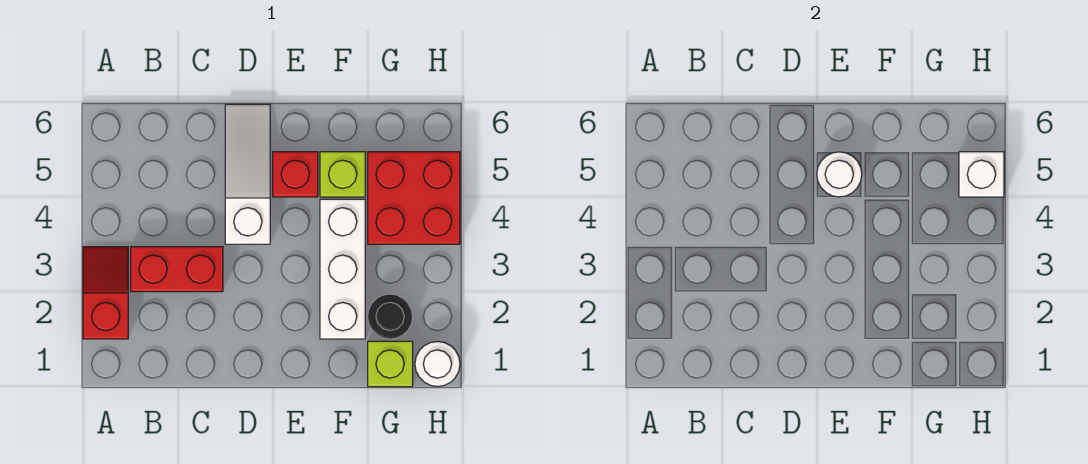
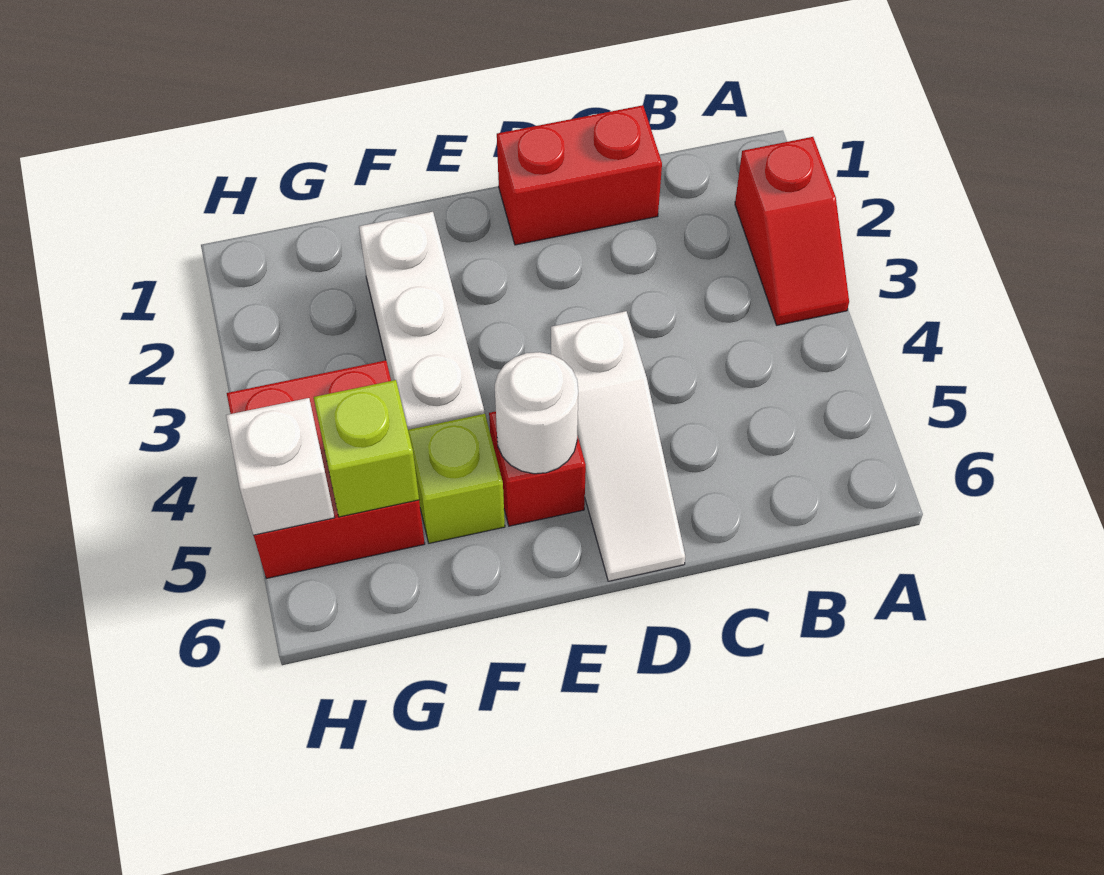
red brick B3:C3 level 1 -> red brick C1:D1 level 1
lime brick G1 level 1 -> lime brick G5 level 2
black round brick G2 level 1 -> none
white round brick H1 level 1 -> none

